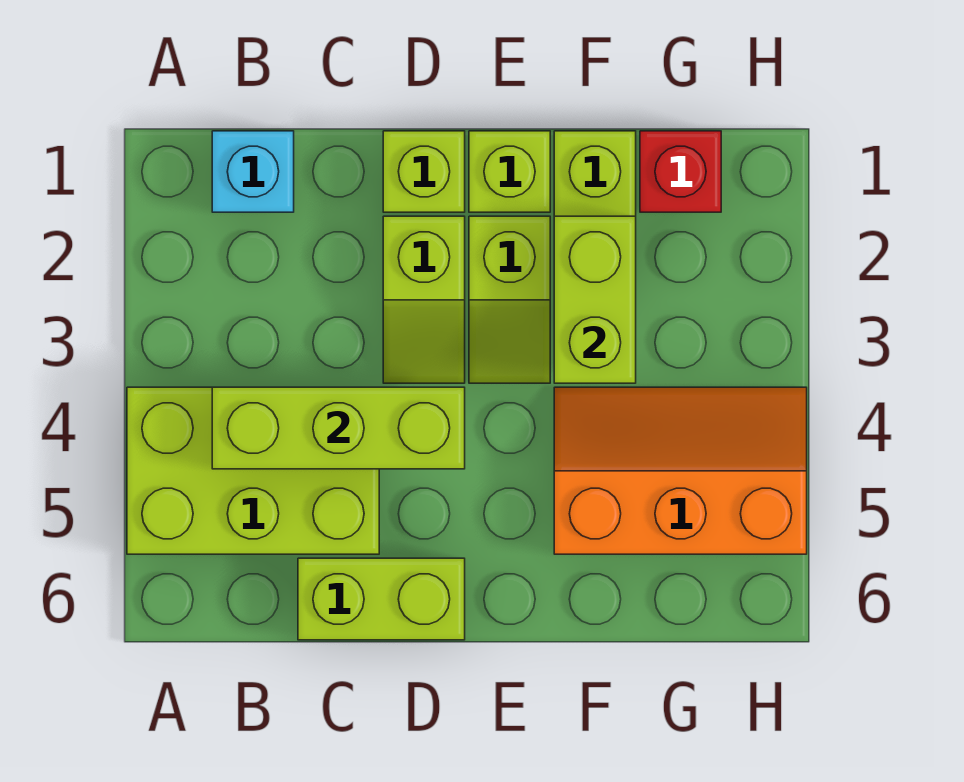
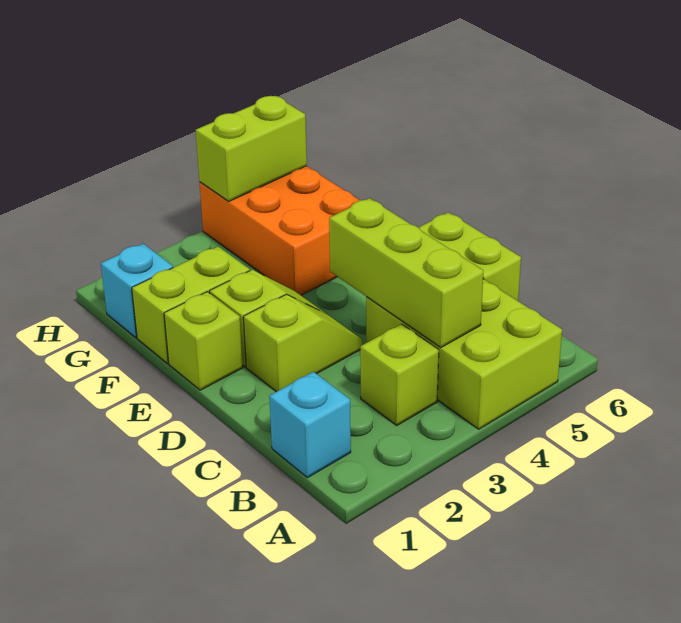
lime brick D1 level 1 -> lime brick B3 level 1
lime brick F2:F3 level 2 -> lime brick H4:H5 level 2
orange slope F4:H5 level 1 top 5 -> orange brick F4:H5 level 1
red brick G1 level 1 -> cyan brick G1 level 1

